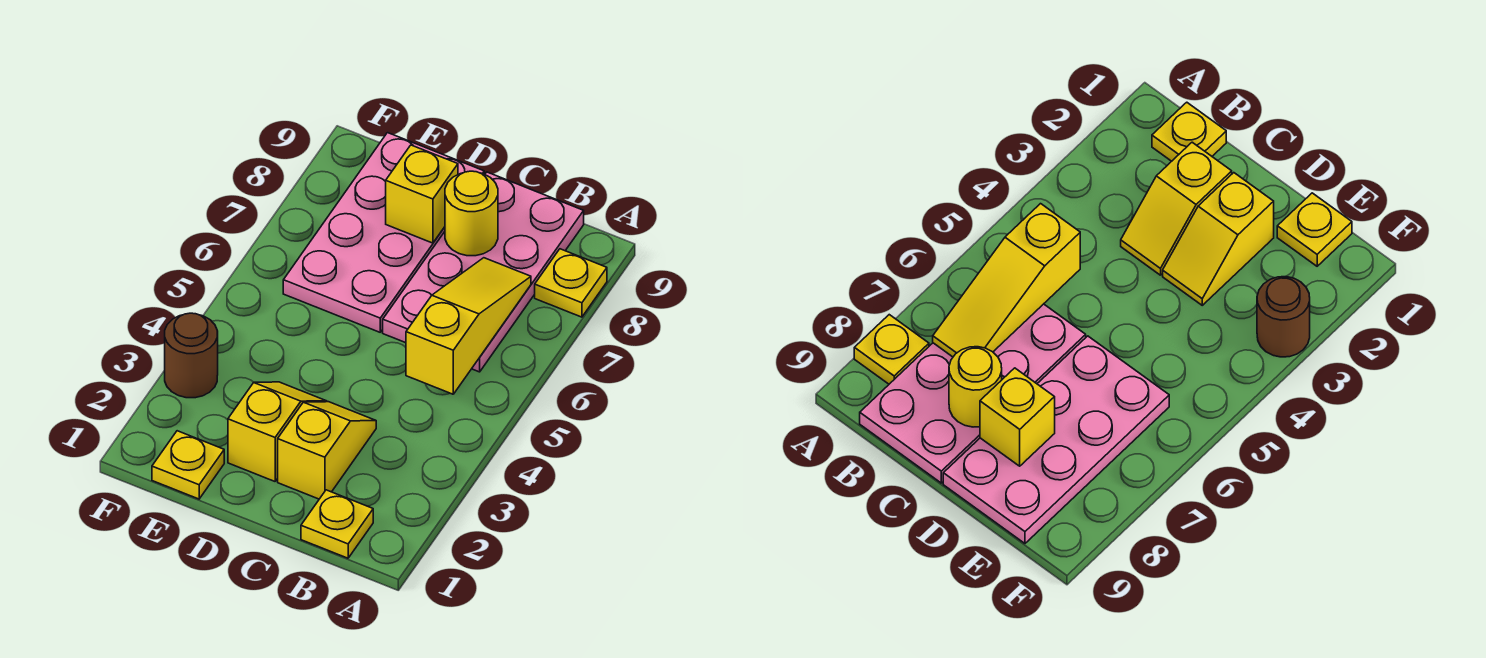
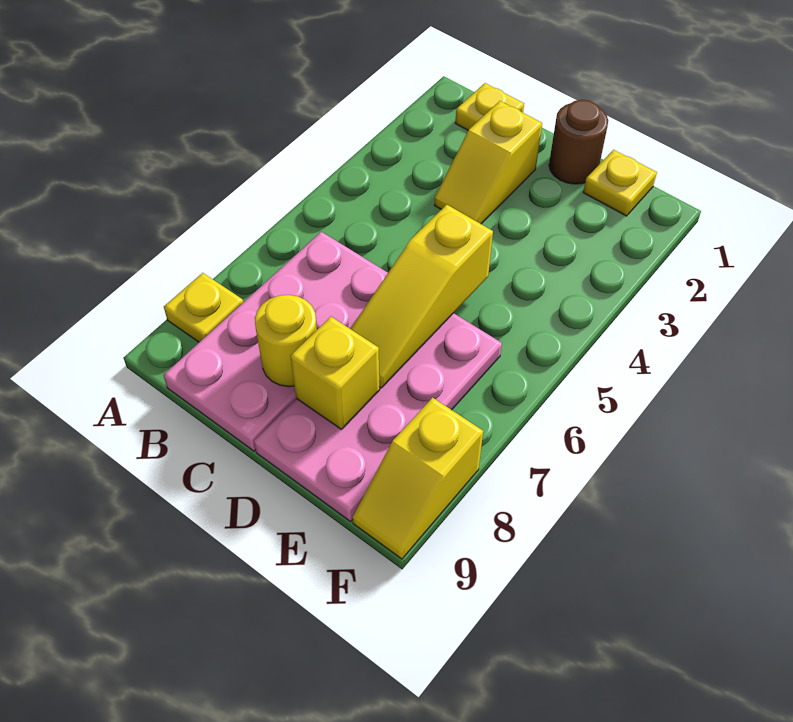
yellow slope B5:B7 level 2 top 5 -> yellow slope D5:D7 level 2 top 5
yellow slope D2:D3 level 1 top 2 -> yellow slope F8:F9 level 1 top 8
brown round brick F3 level 1 -> brown round brick D1 level 1

